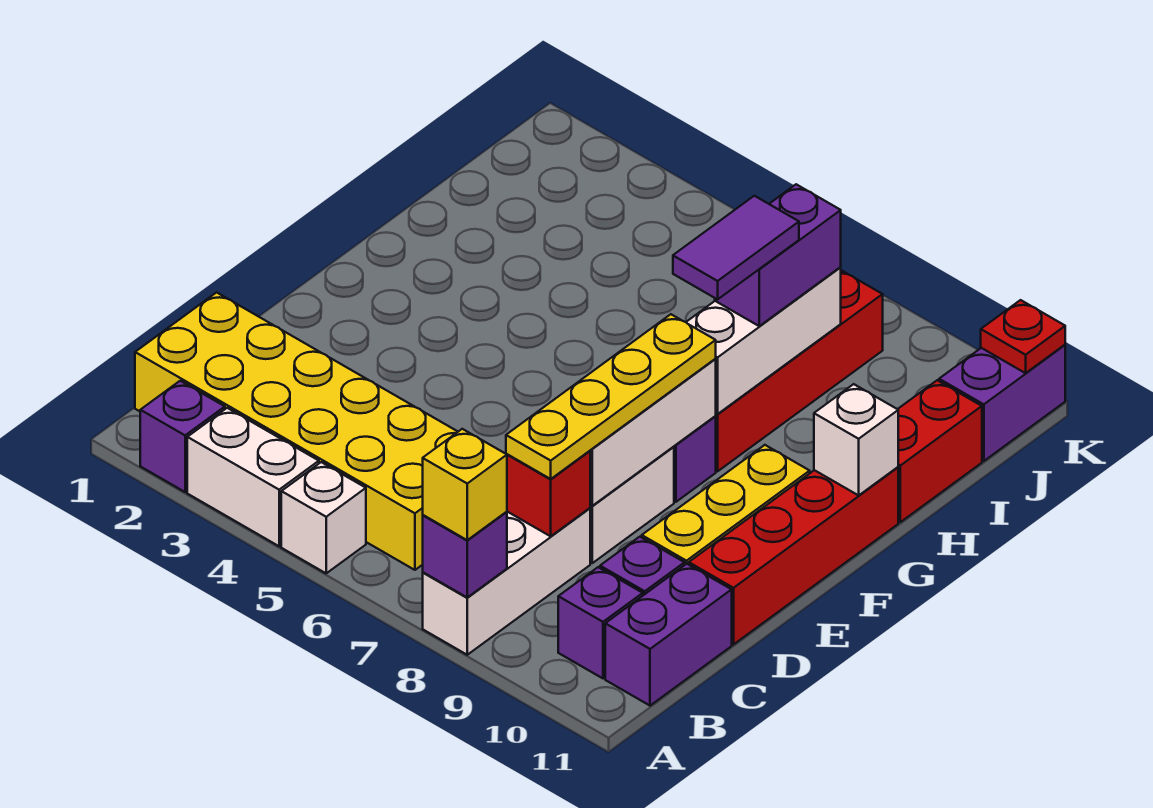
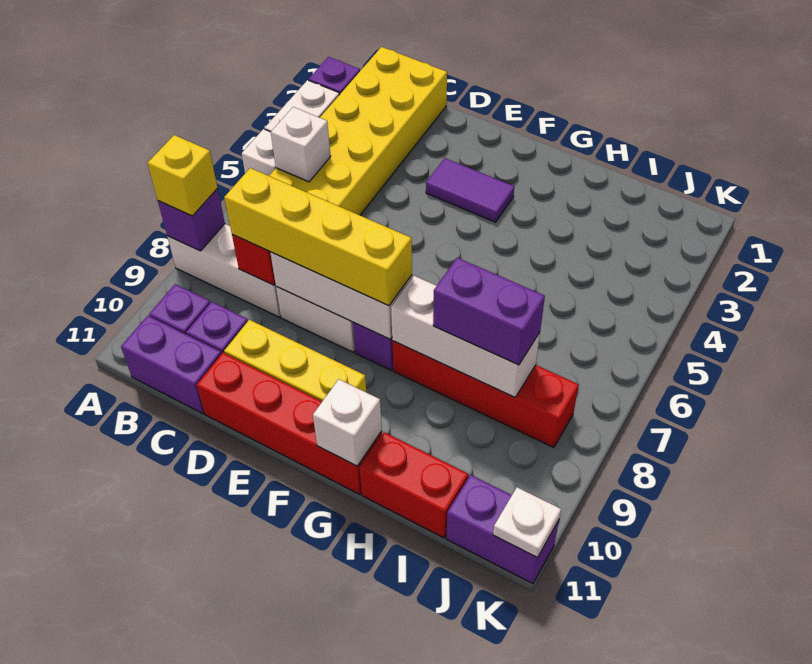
none -> white brick B5 level 2
yellow plate C8:F8 level 3 -> yellow brick C8:F8 level 3
purple tile G8:H8 level 4 -> purple tile E3:F3 level 1
red plate K11 level 2 -> white plate K11 level 2

